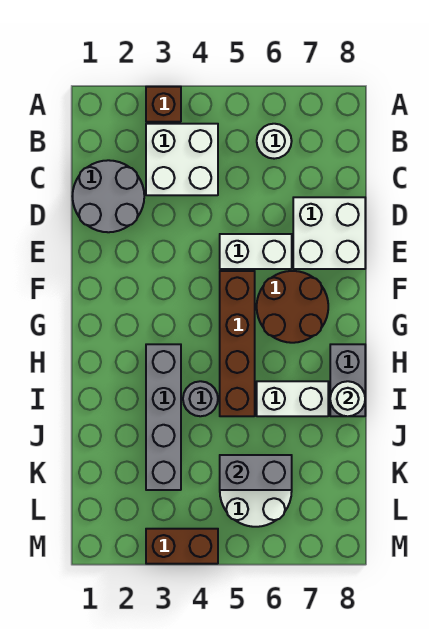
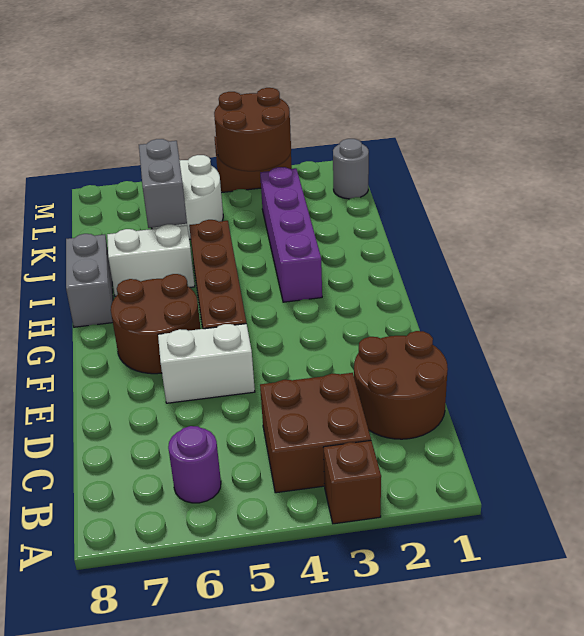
white brick B3:C4 level 1 -> brown brick B3:C4 level 1
white round brick B6 level 1 -> purple round brick B6 level 1
grey round brick C1:D2 level 1 -> brown round brick C1:D2 level 1
white brick D7:E8 level 1 -> none
grey brick H3:K3 level 1 -> purple brick H3:K3 level 1
grey round brick I4 level 1 -> grey round brick L1 level 1
white round brick I8 level 2 -> none
grey brick K5:K6 level 2 -> grey brick J6:K6 level 2
none -> brown round brick L3:M4 level 2

